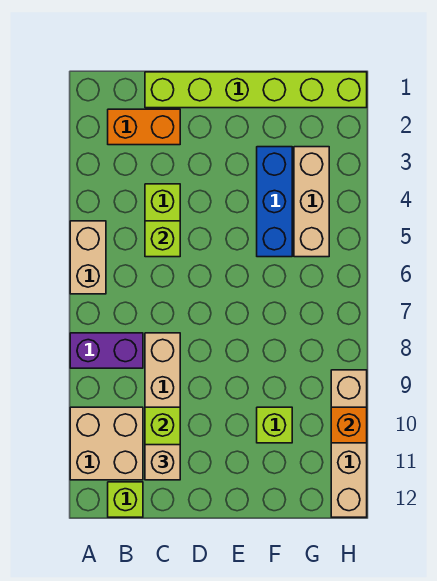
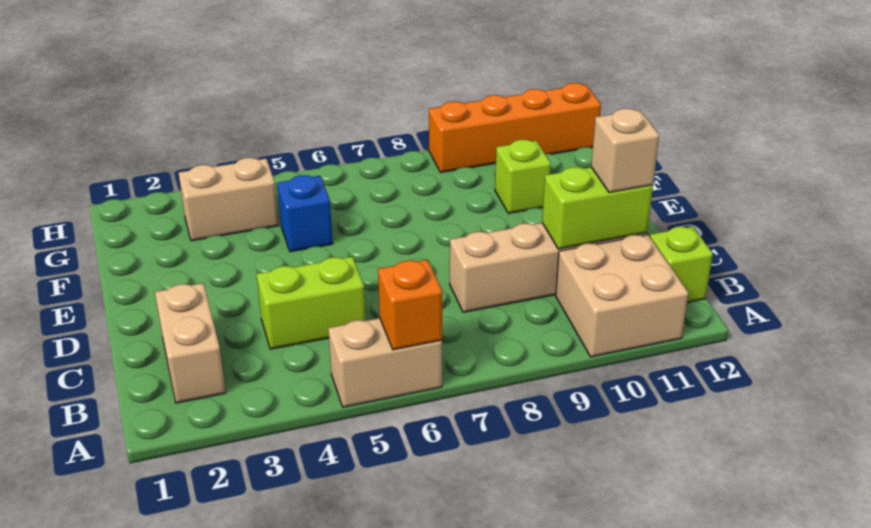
purple brick A8:B8 level 1 -> none
orange brick B2:C2 level 1 -> tan brick B2:C2 level 1
lime brick C1:H1 level 1 -> none
lime brick C5 level 2 -> none
blue brick F3:F5 level 1 -> blue brick F5 level 1
tan brick G3:G5 level 1 -> tan brick G3:G4 level 1
tan brick H9:H12 level 1 -> orange brick H9:H12 level 1
orange brick H10 level 2 -> orange brick A6 level 2

